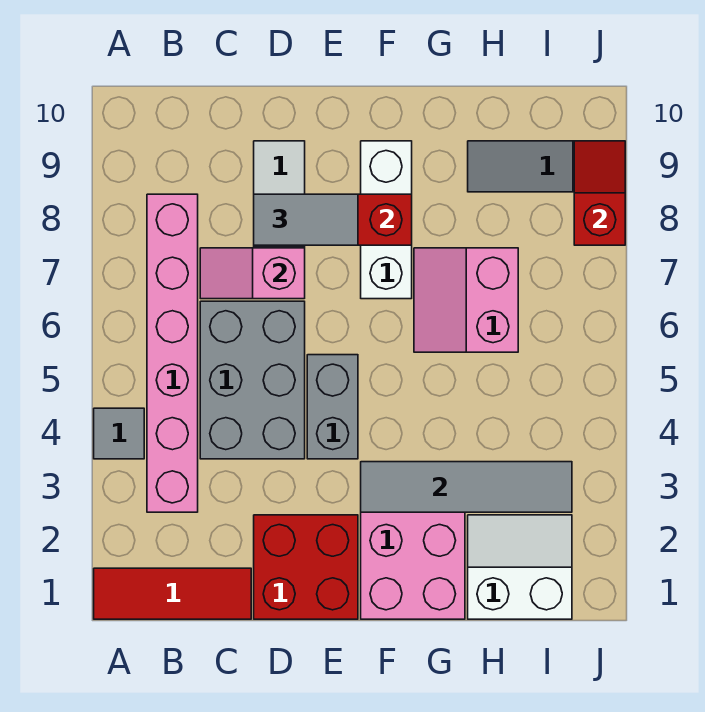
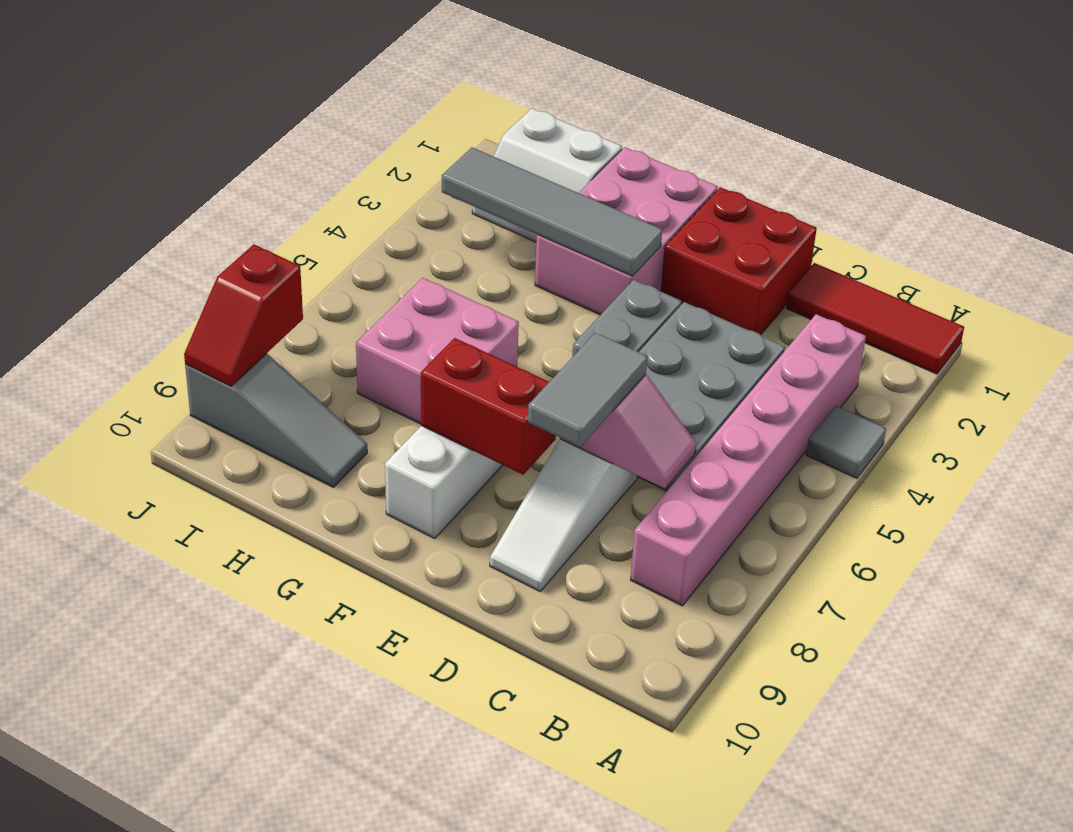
grey tile D8:E8 level 3 -> grey tile D7:D8 level 3
pink slope G6:H7 level 1 top H -> pink brick G6:H7 level 1

